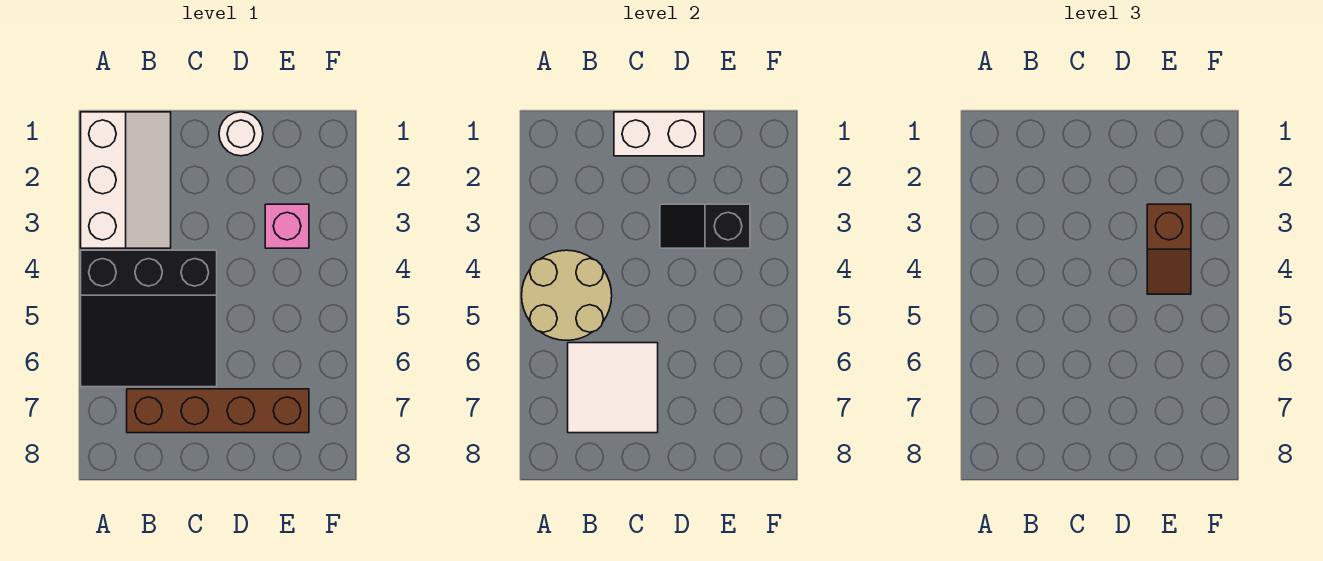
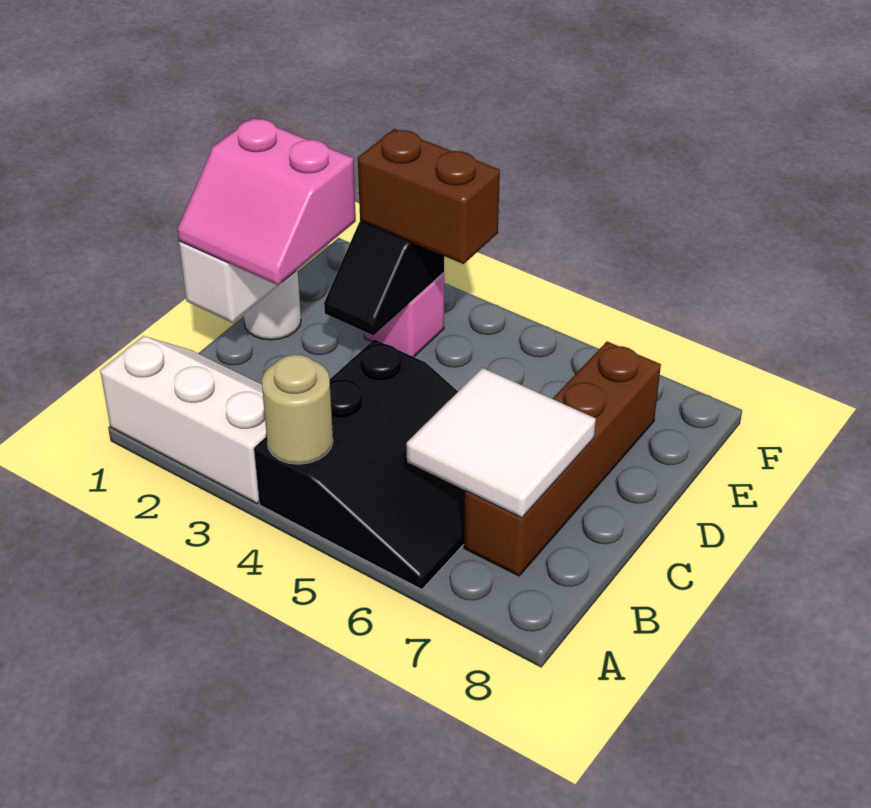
tan round brick A4:B5 level 2 -> tan round brick A4 level 2
none -> pink slope C1:D2 level 3 top D
brown slope E3:E4 level 3 top 3 -> brown brick E3:E4 level 3

